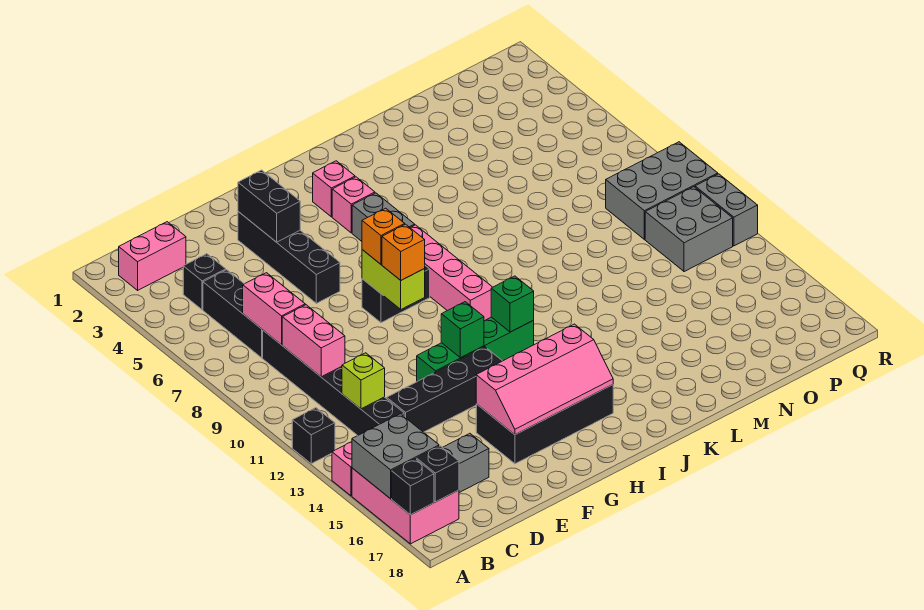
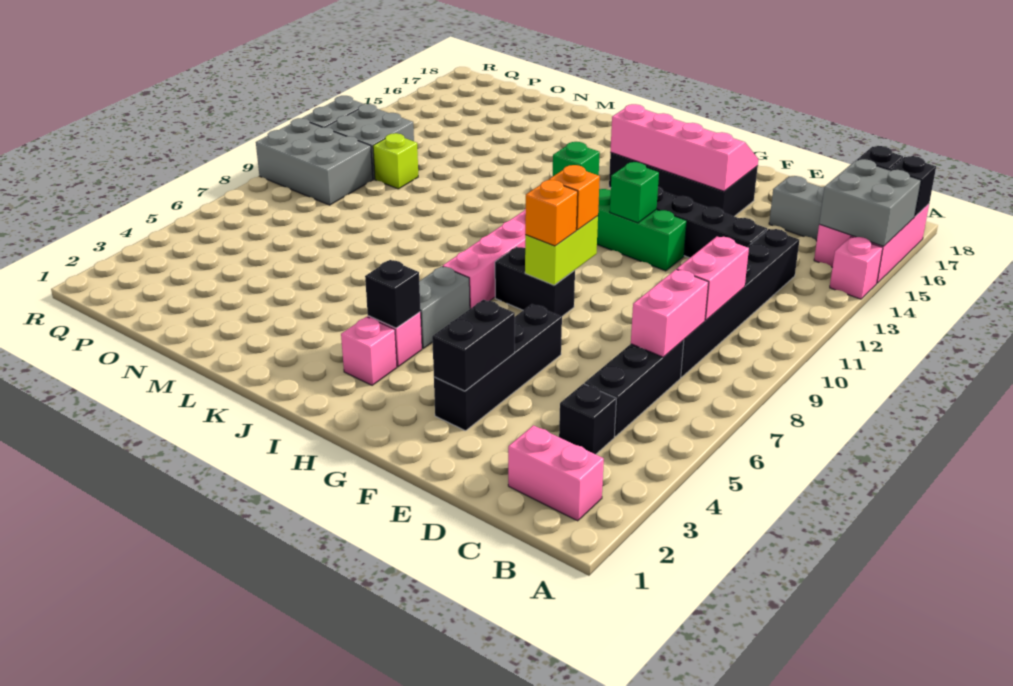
black brick A12 level 1 -> black brick I4 level 2
lime brick C12 level 2 -> lime brick O11 level 1

